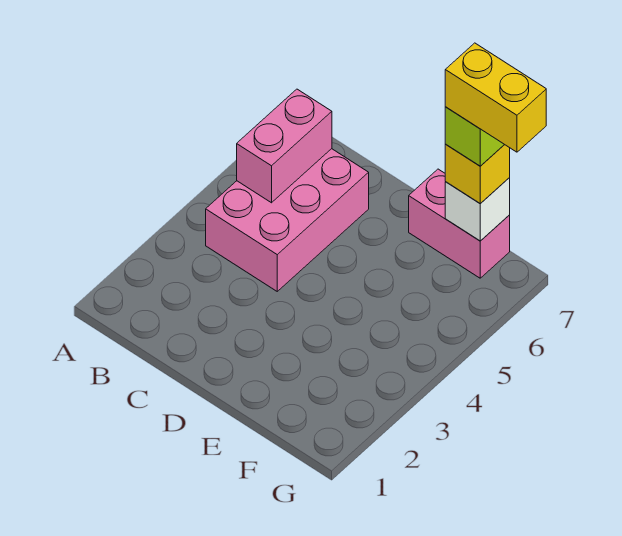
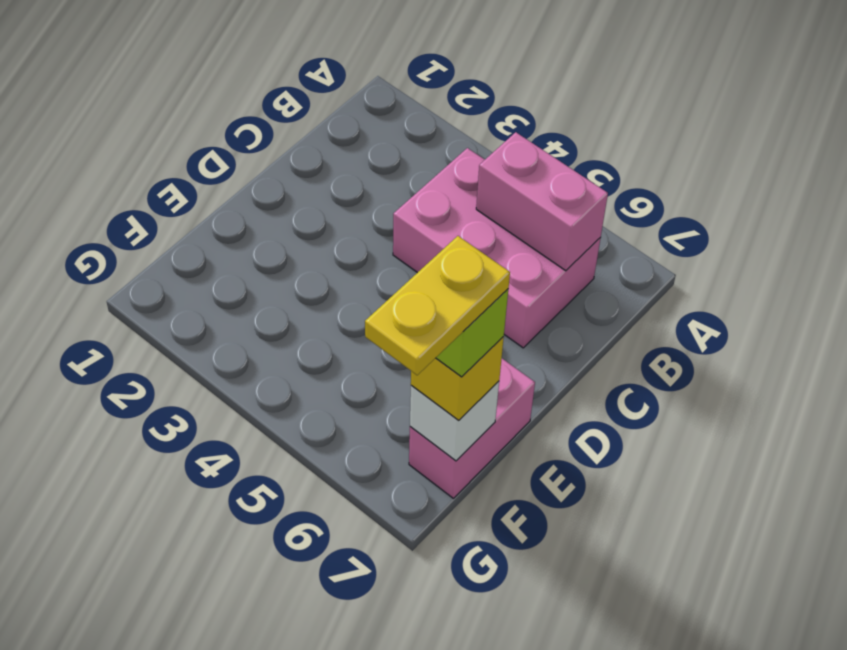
yellow brick F7:G7 level 5 -> yellow plate F7:G7 level 5

